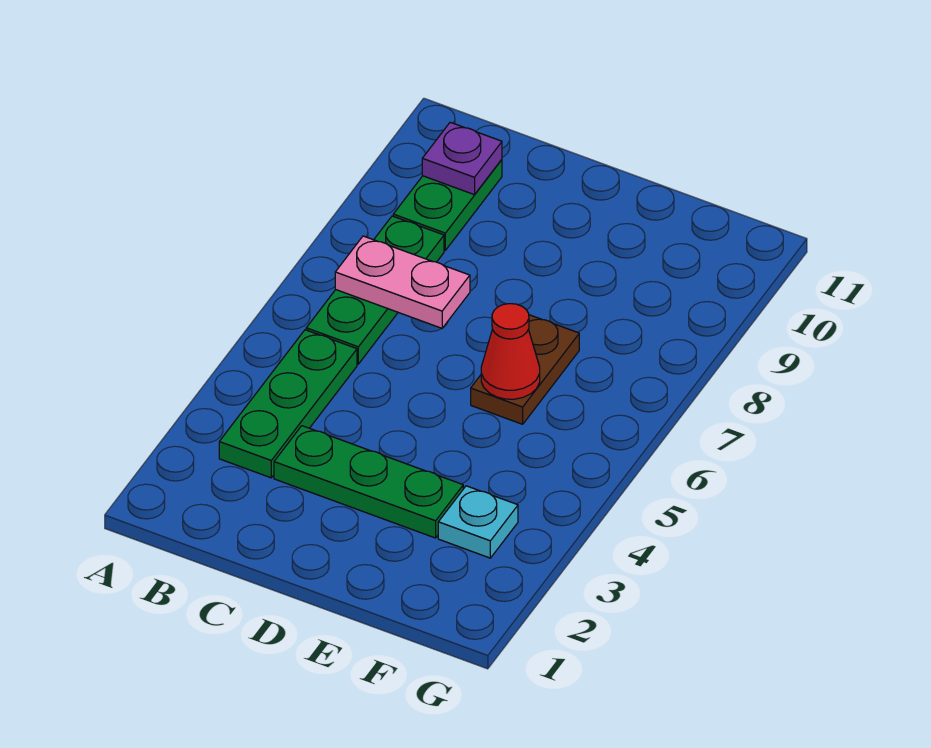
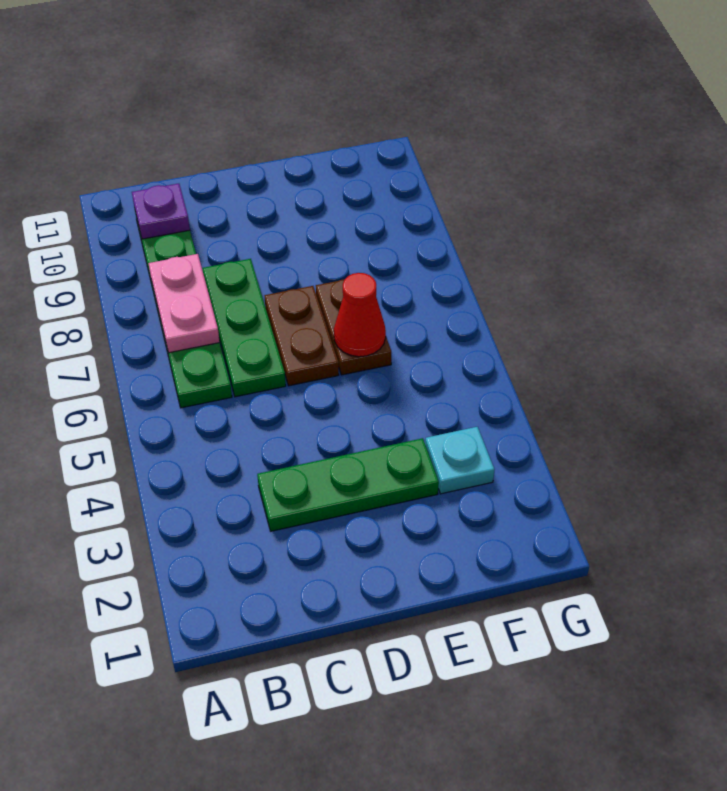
green plate B3:B5 level 1 -> green plate C6:C8 level 1
pink plate B7:C7 level 2 -> pink plate B7:B8 level 2
none -> brown plate D6:D7 level 1

